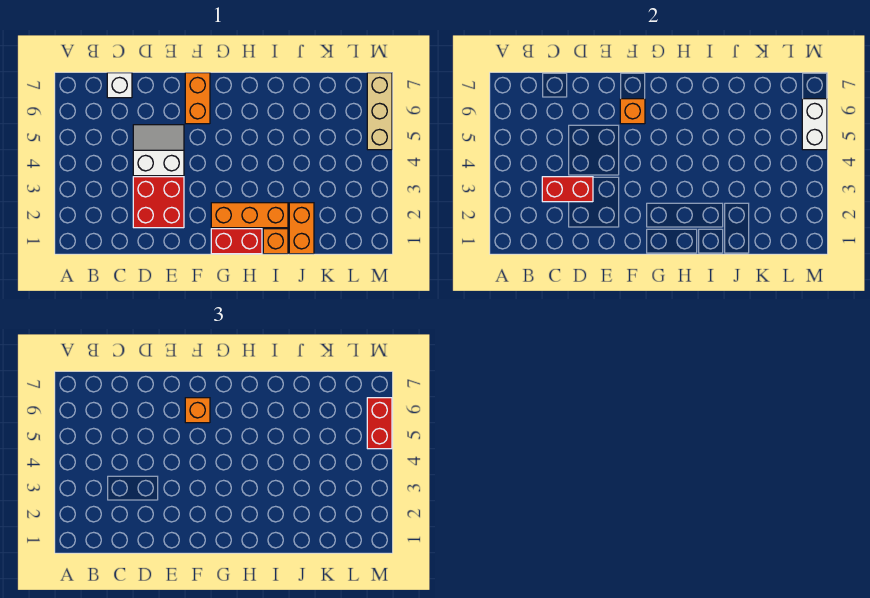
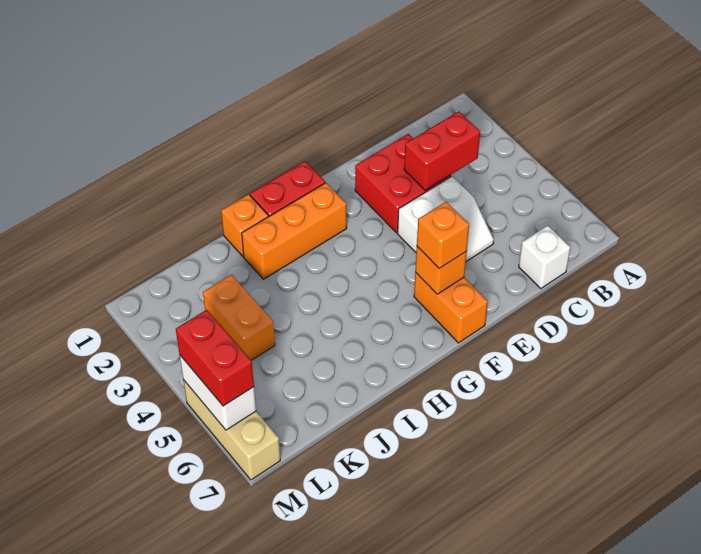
orange brick J1:J2 level 1 -> orange brick K3:K4 level 1

